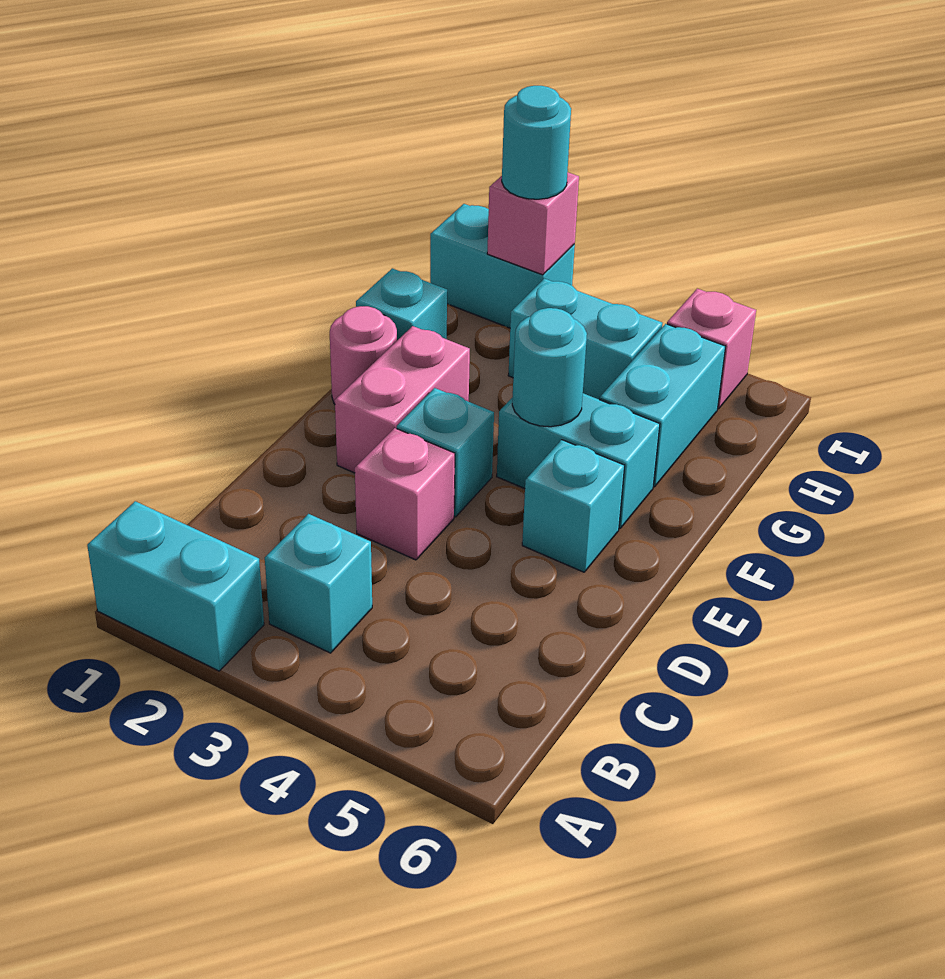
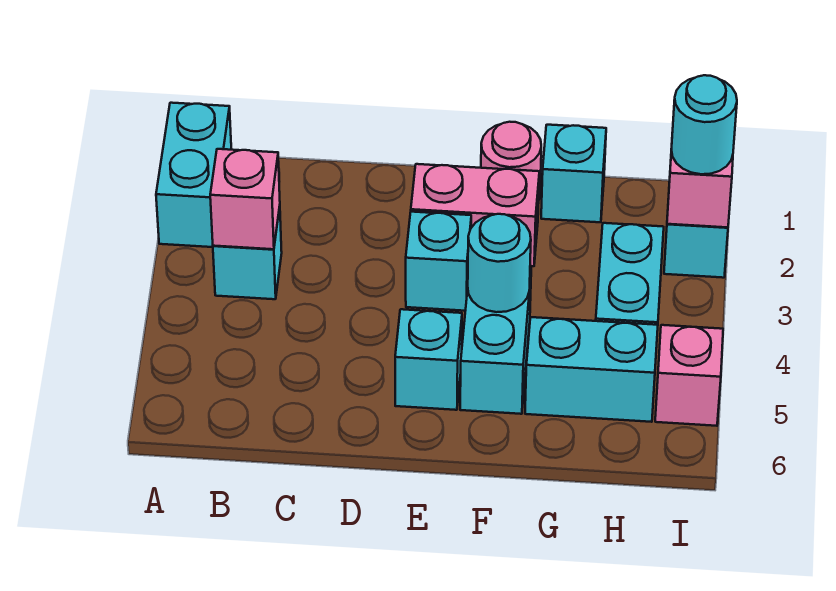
pink brick D3 level 1 -> pink brick B3 level 2

